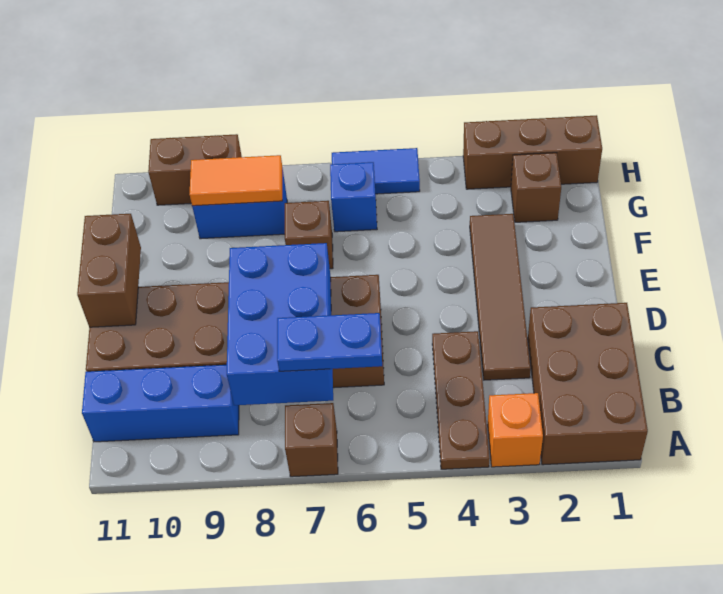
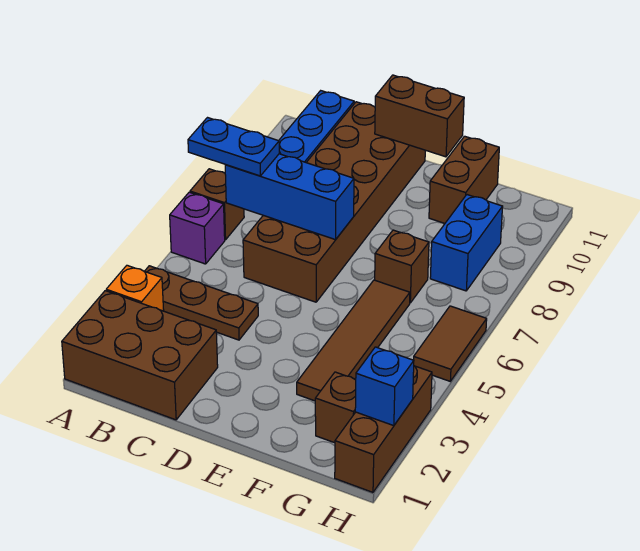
none -> purple brick A6 level 1
blue plate B6:B7 level 3 -> blue plate A7:B7 level 3
blue brick B7:D8 level 2 -> blue brick B7:D7 level 2
brown tile C3:F3 level 1 -> brown tile F3:F6 level 1
blue brick G6 level 1 -> blue brick H2 level 2
orange tile G8:G9 level 2 -> none
blue tile H5:H6 level 1 -> brown tile H5:H6 level 1
brown brick H9:H10 level 1 -> brown brick F10:F11 level 1

